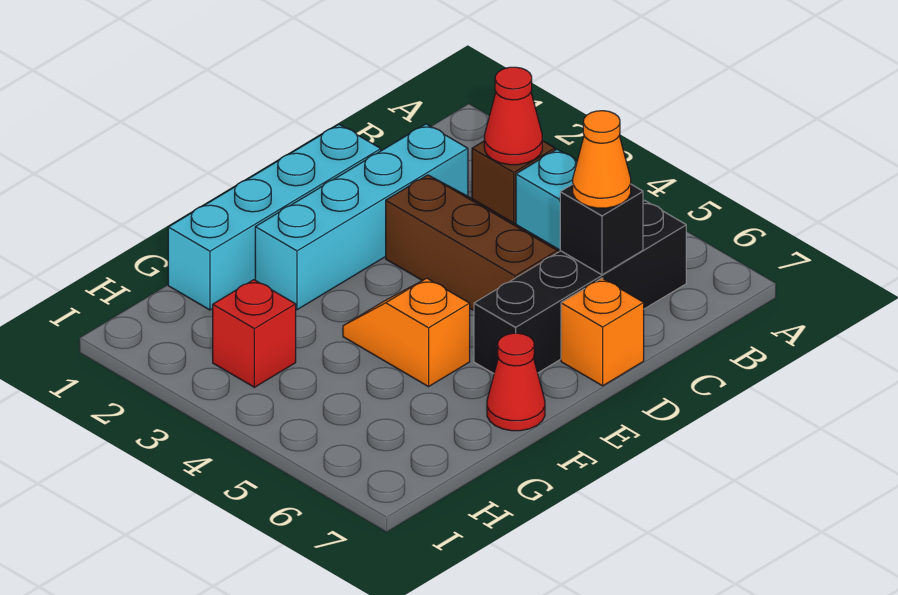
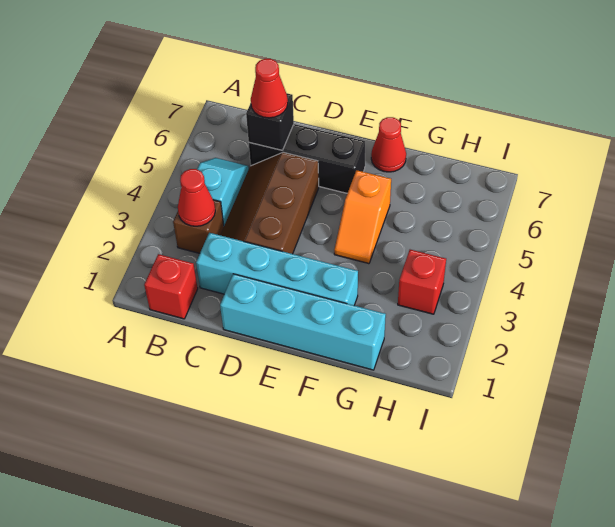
none -> red brick B1 level 1
black brick B6:E6 level 1 -> black brick C6:E6 level 1
orange cone C6 level 3 -> red cone C6 level 3
orange brick D7 level 1 -> none

